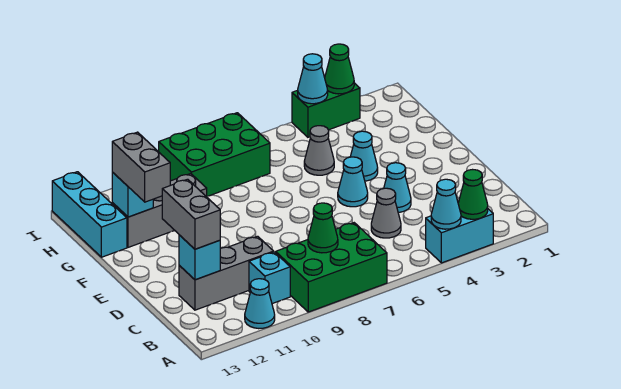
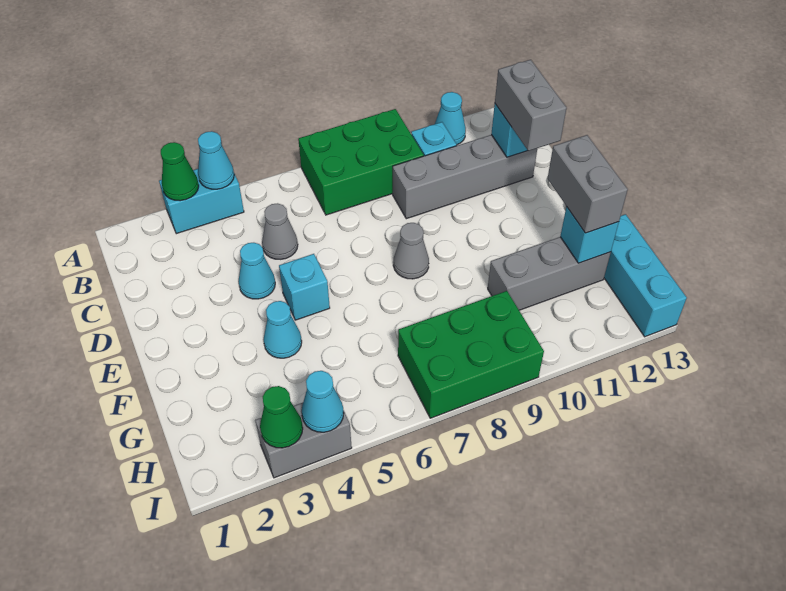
green cone B8 level 2 -> none
grey brick C10:C12 level 1 -> grey brick C9:C12 level 1
cyan cone E5 level 1 -> cyan brick E5 level 1
grey cone G5 level 1 -> grey cone E8 level 1
green brick I3:I4 level 1 -> grey brick I3:I4 level 1

